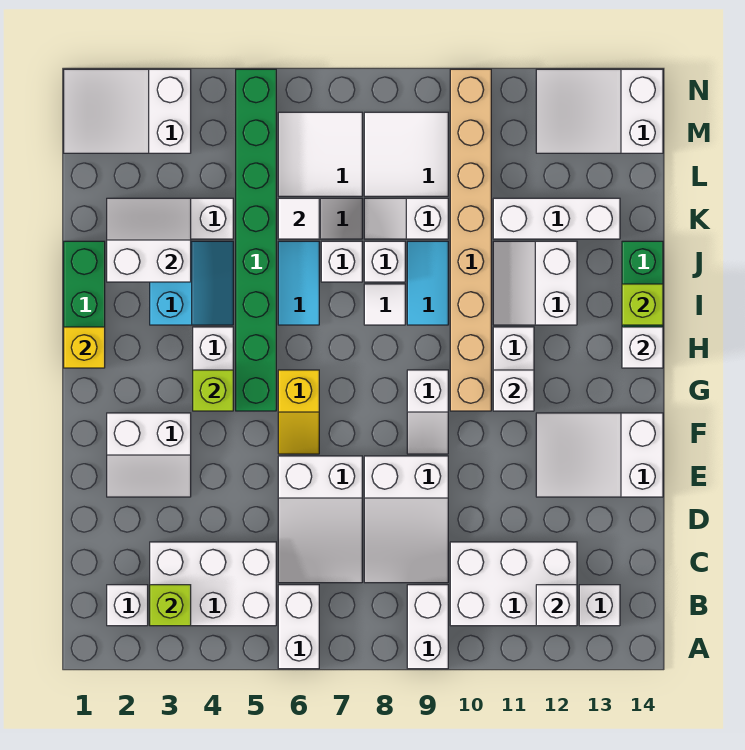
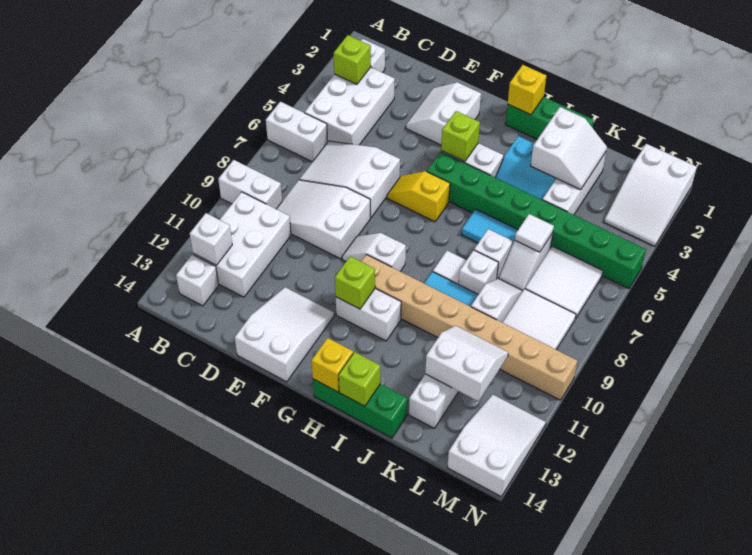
white brick G11 level 2 -> lime brick G11 level 2
white brick H14 level 2 -> yellow brick H14 level 2
white slope I11:J12 level 1 top 12 -> white slope K11:L12 level 2 top 12
white slope M1:N3 level 1 top 3 -> white slope M1:N3 level 1 top 1

